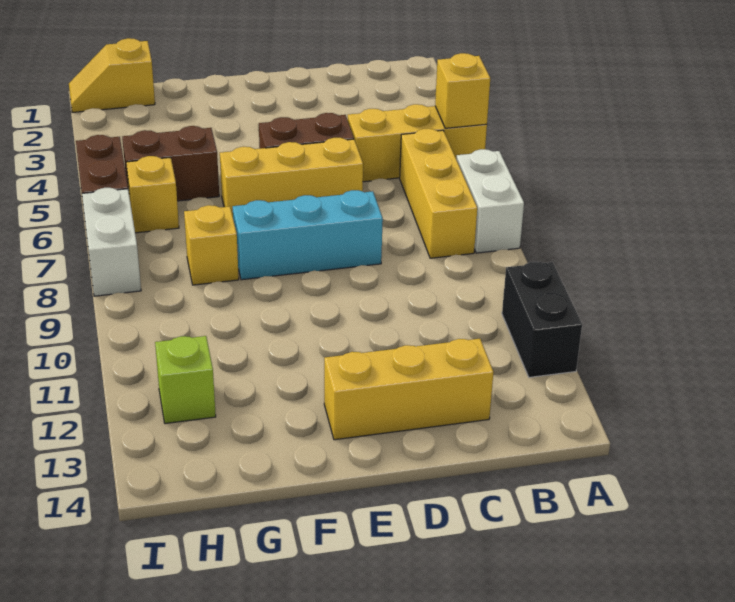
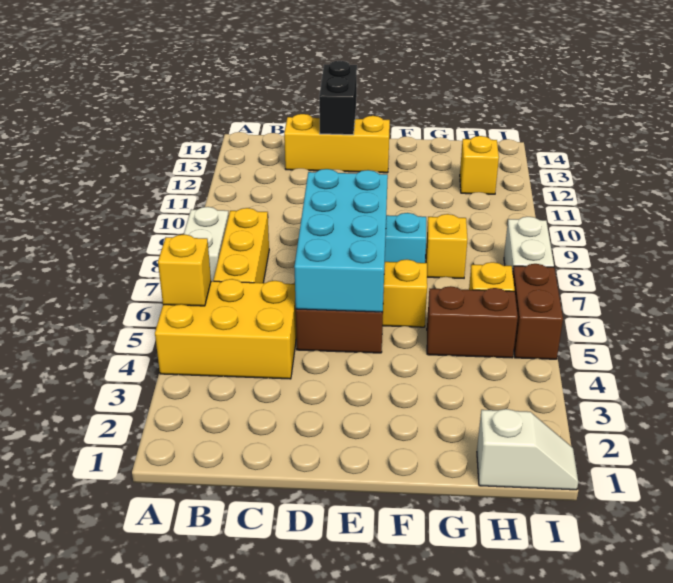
yellow brick A5:C5 level 1 -> yellow brick A4:C5 level 1
black brick A11:A12 level 1 -> black brick D13:D14 level 2
none -> cyan brick D5:E8 level 2
yellow slope H1:I1 level 1 top H -> white slope H1:I1 level 1 top H
lime brick H12 level 1 -> yellow brick H12 level 1

